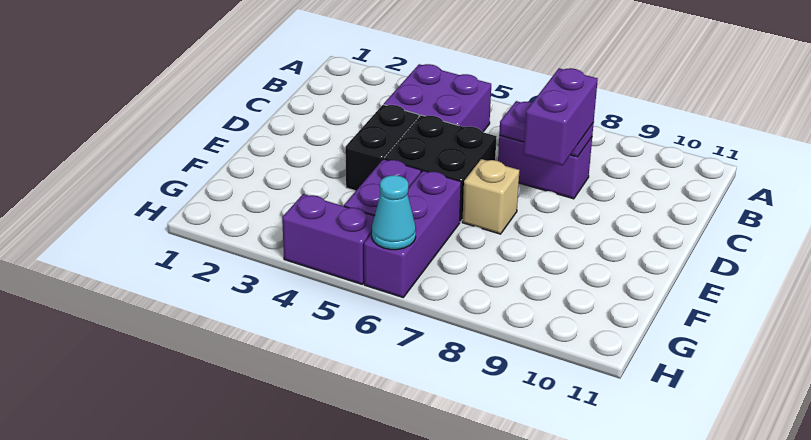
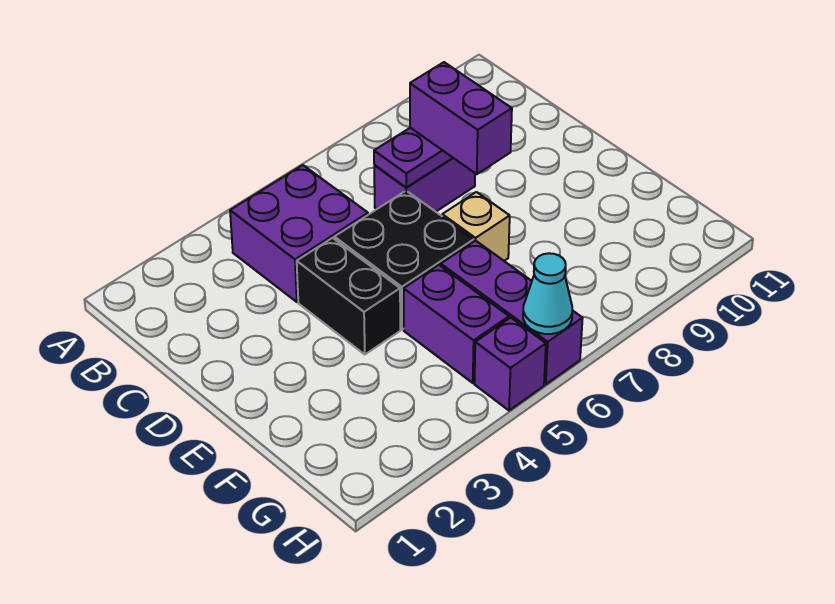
purple brick H4:H5 level 1 -> purple brick H5 level 1

